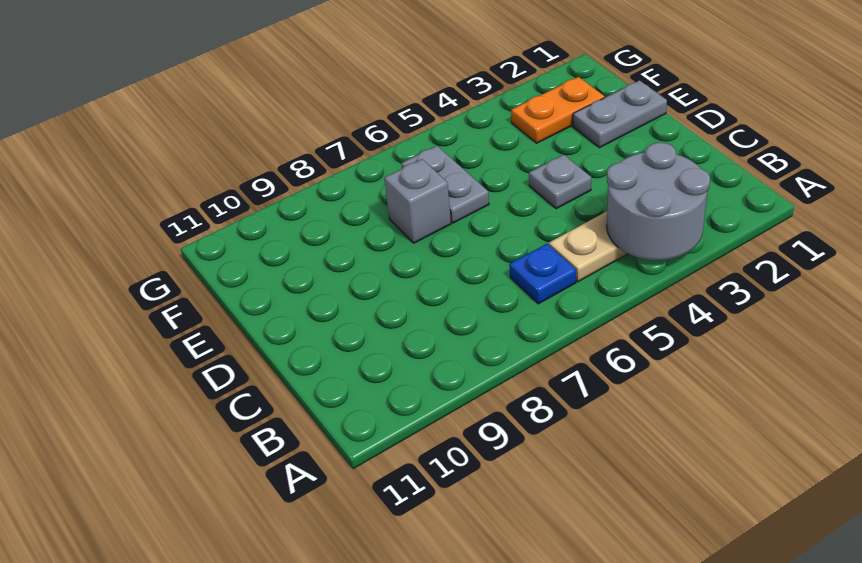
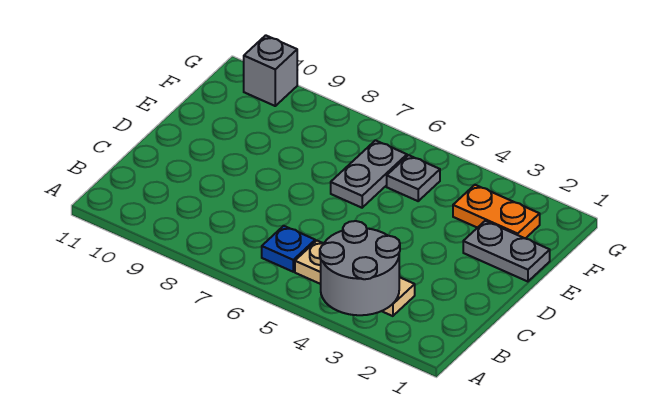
grey plate D4 level 1 -> grey plate F5 level 1
grey brick E7 level 1 -> grey brick G10 level 1

